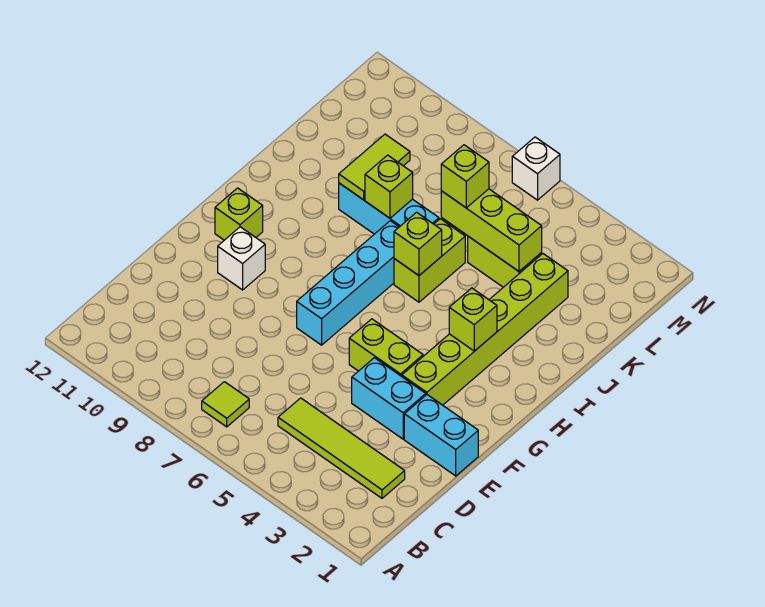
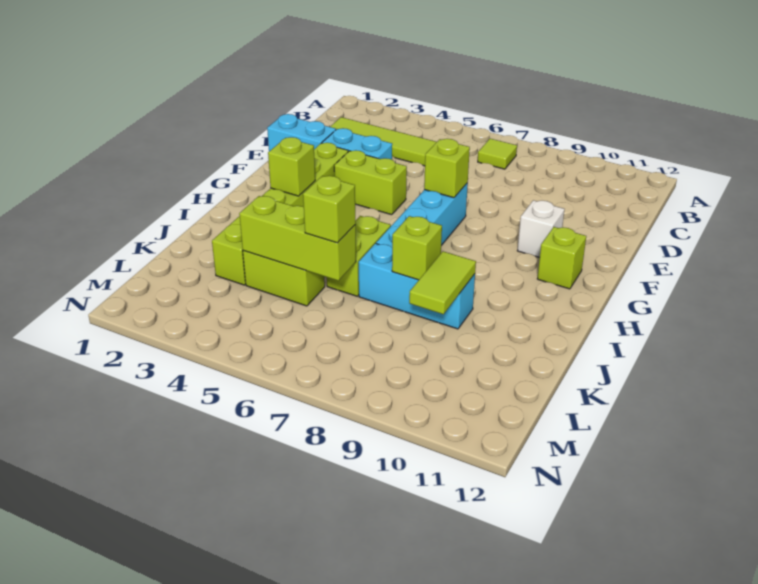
lime brick I6 level 2 -> lime brick F7 level 2
white brick N6 level 1 -> none

